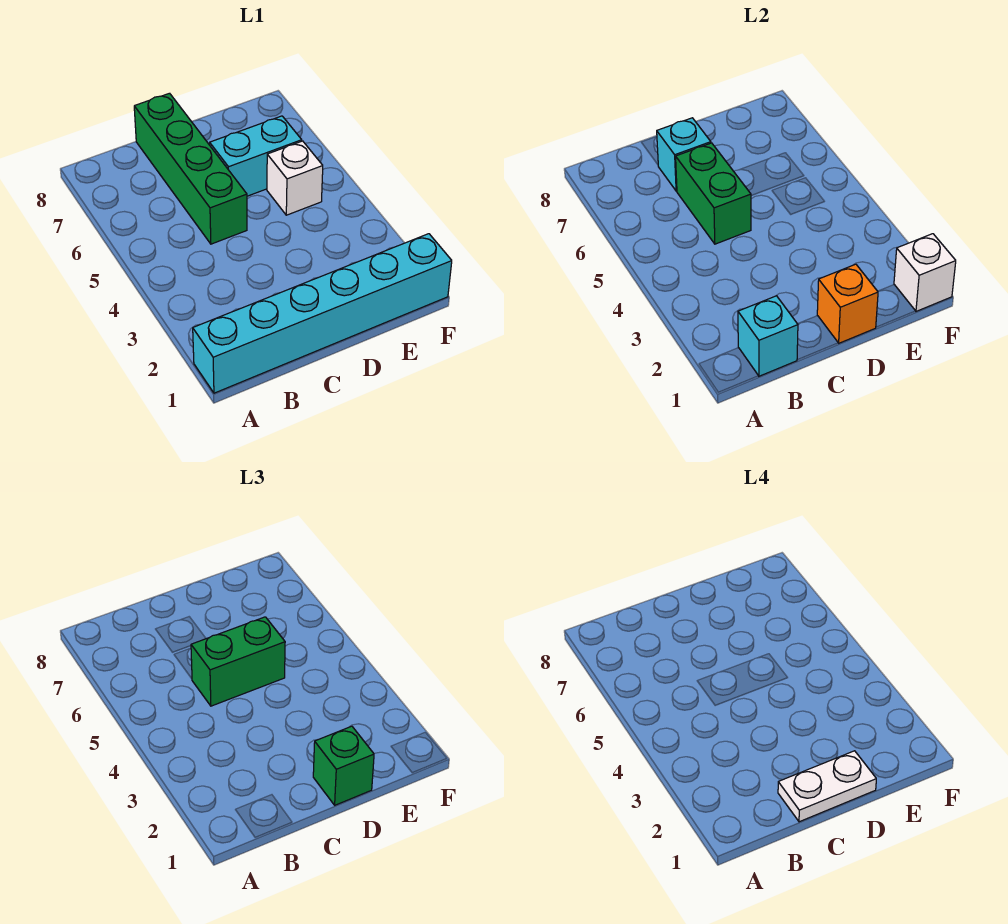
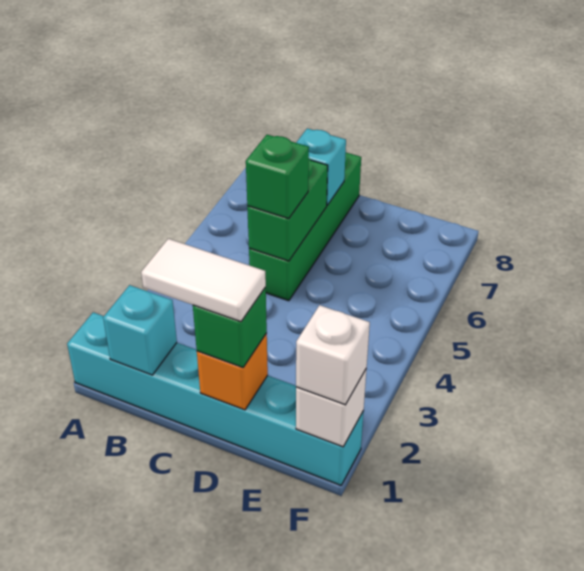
white plate C1:D1 level 4 -> white tile C1:D1 level 4
green brick C5:D5 level 3 -> green brick C5 level 3
cyan brick D6:E6 level 1 -> none
white brick E5 level 1 -> white brick F1 level 3

